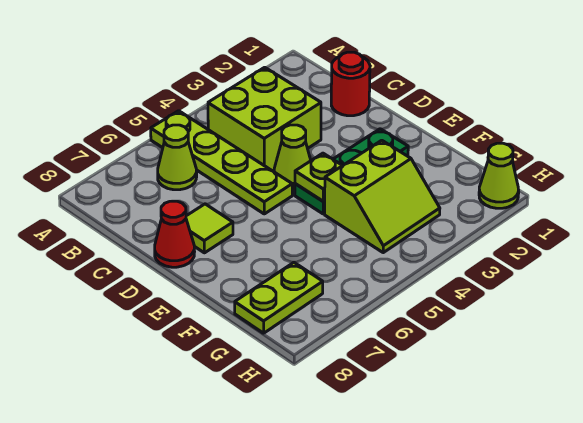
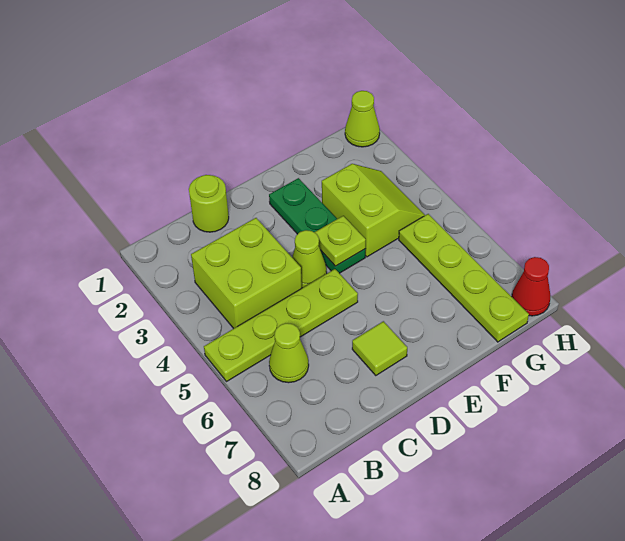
red round brick C1 level 1 -> lime round brick C1 level 1
red cone D8 level 1 -> red cone H8 level 1
lime plate G7:G8 level 1 -> lime plate G5:G8 level 1

